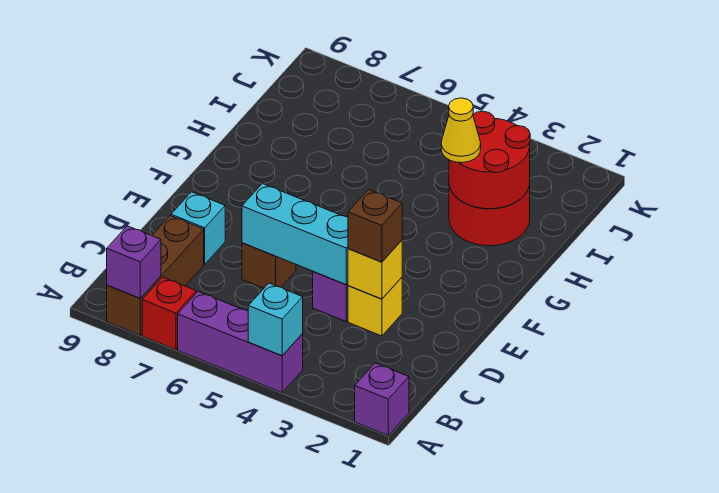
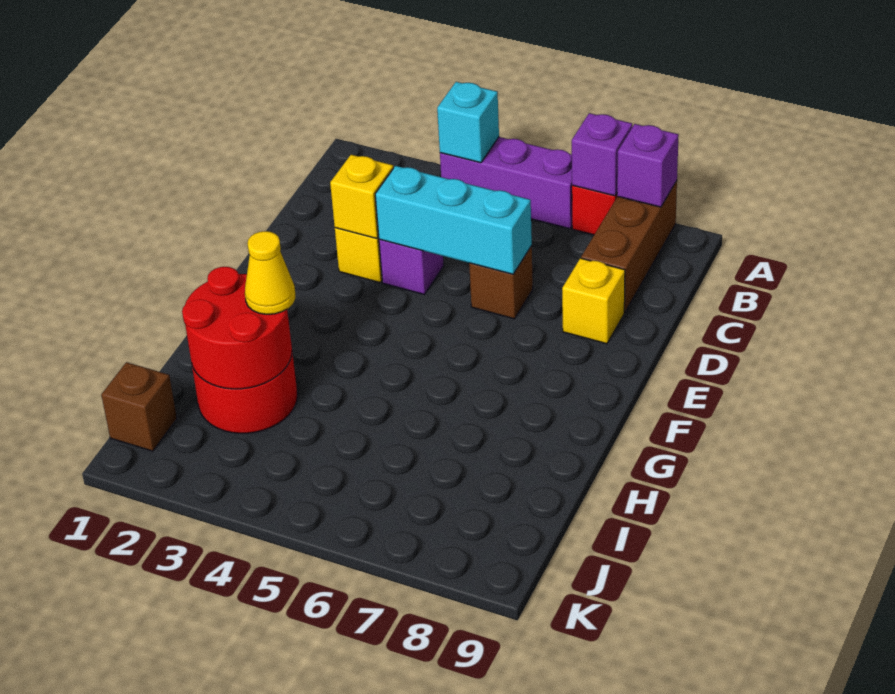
purple brick A1 level 1 -> purple brick A7 level 2
brown brick D3 level 3 -> brown brick J1 level 1
cyan brick D8 level 1 -> yellow brick D8 level 1

